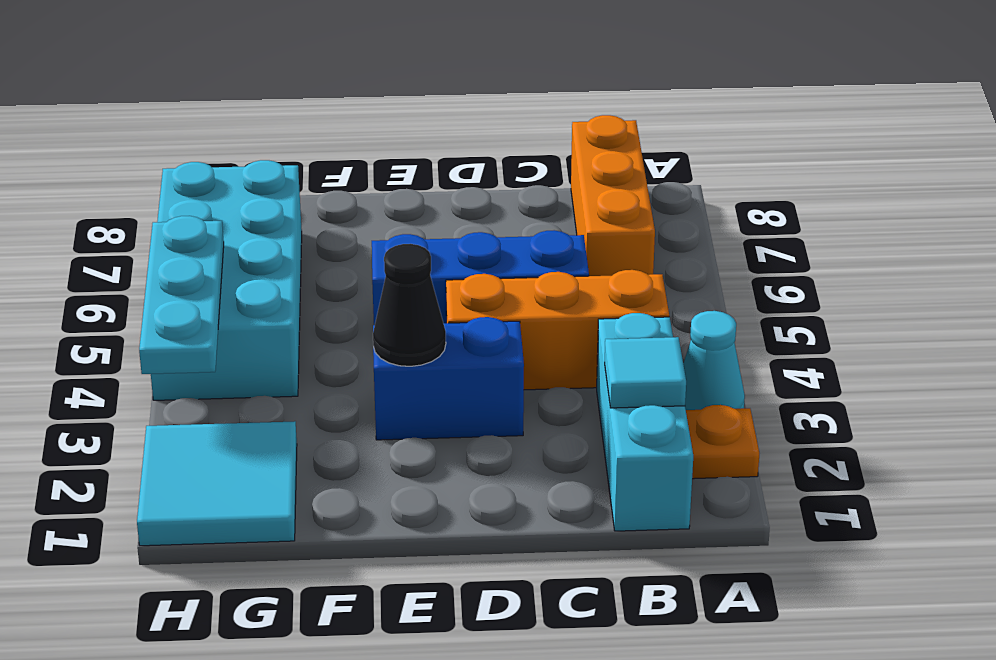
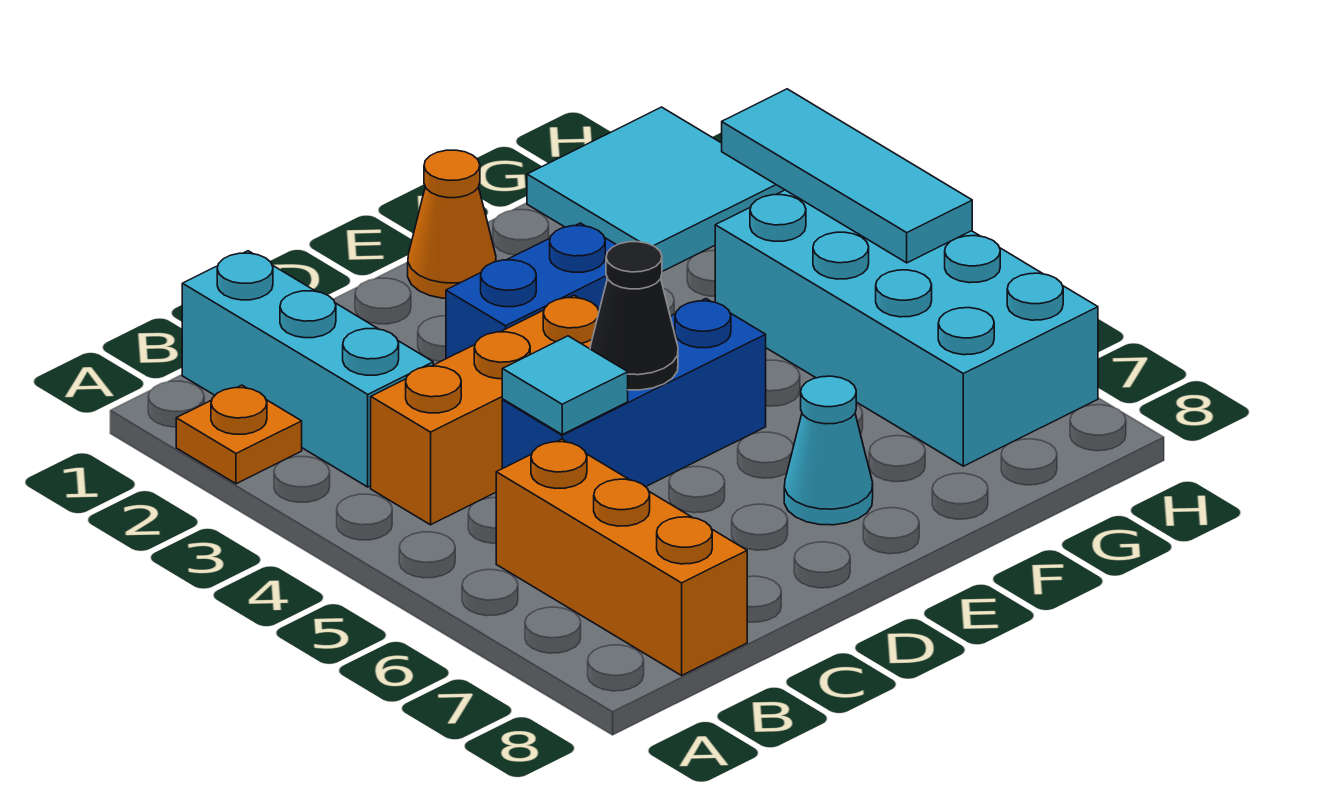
cyan cone A3 level 1 -> cyan cone E7 level 1
cyan tile B2 level 2 -> cyan tile C5 level 2
none -> orange cone E1 level 1
black cone E3 level 2 -> black cone D5 level 2
cyan plate H3:H5 level 2 -> cyan tile H3:H5 level 2

